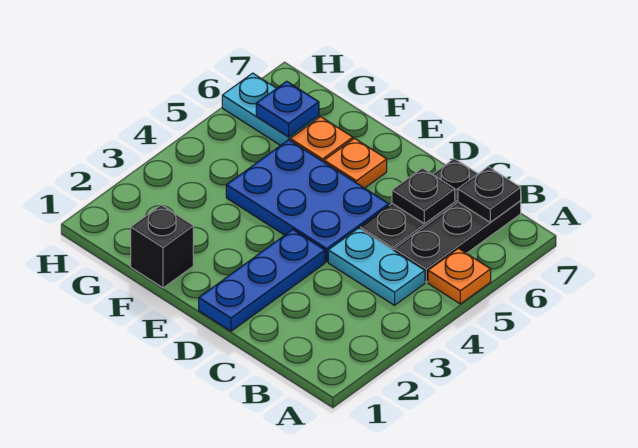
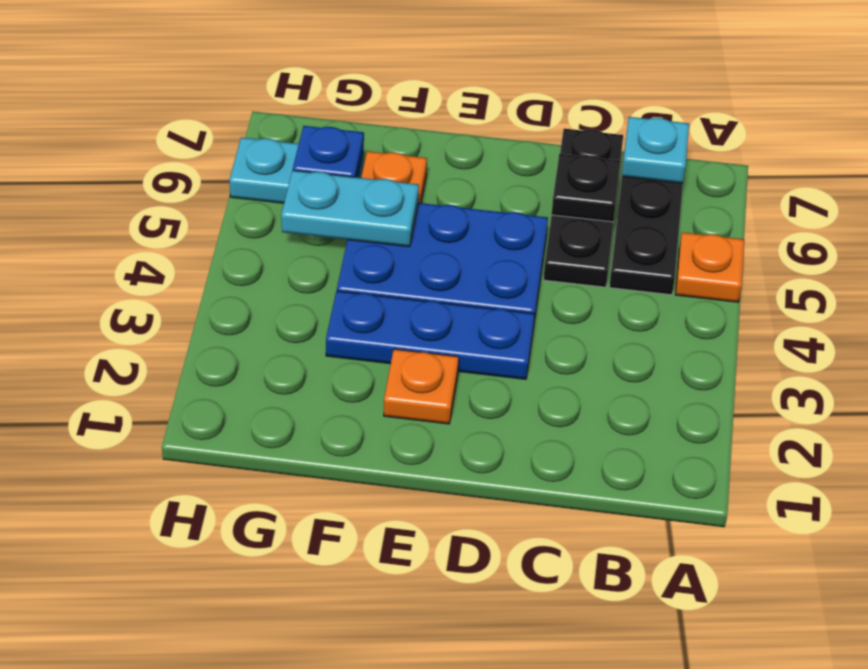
cyan plate B4:C4 level 1 -> cyan plate F5:G5 level 2
black plate B7 level 2 -> cyan plate B7 level 2
blue plate D1:D3 level 1 -> blue plate D3:F3 level 1
orange plate E6 level 1 -> orange plate E2 level 1
black brick F1 level 1 -> none

